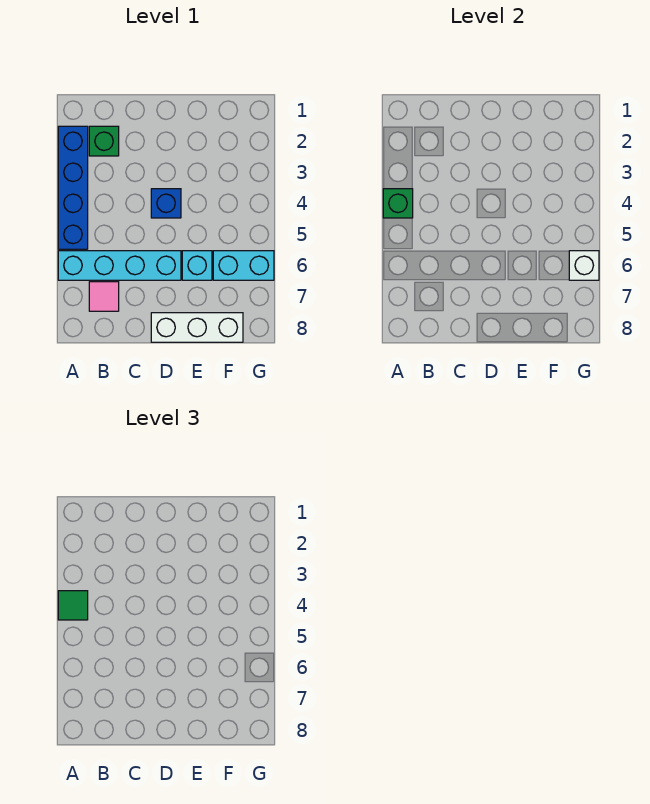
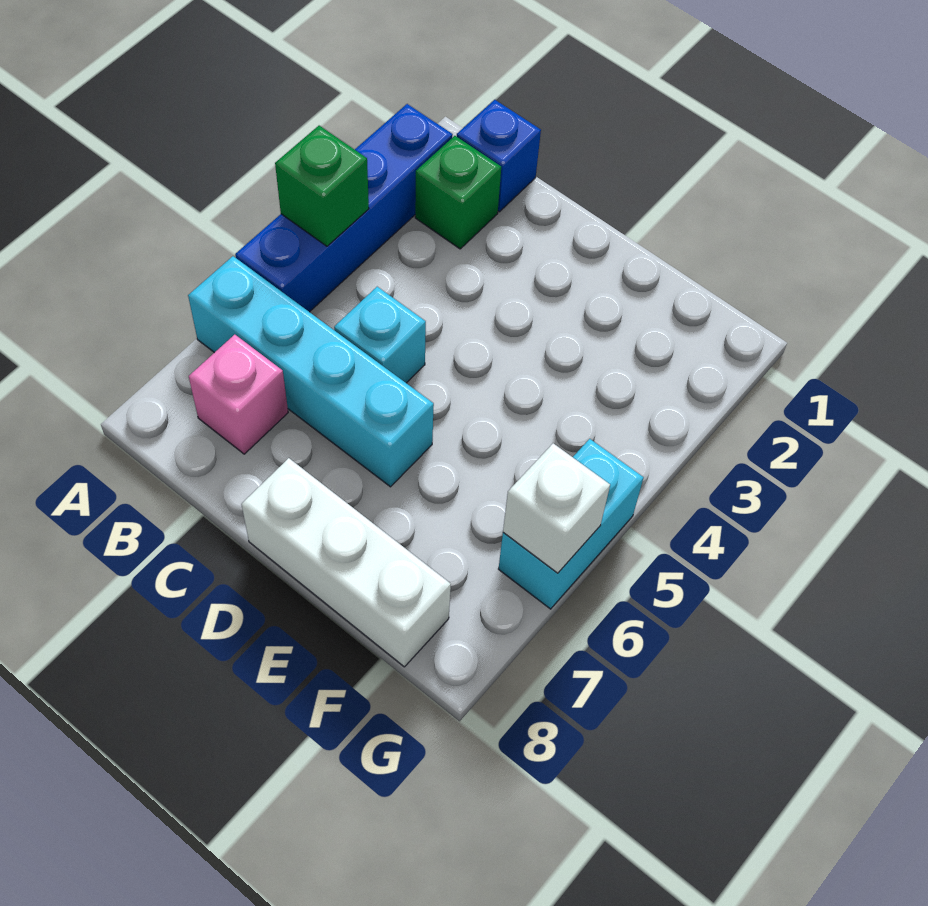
green tile A4 level 3 -> none
pink tile B7 level 1 -> pink brick B7 level 1
blue brick D4 level 1 -> blue brick B1 level 1
cyan brick E6 level 1 -> cyan brick C5 level 1
cyan brick F6:G6 level 1 -> cyan brick G5:G6 level 1

